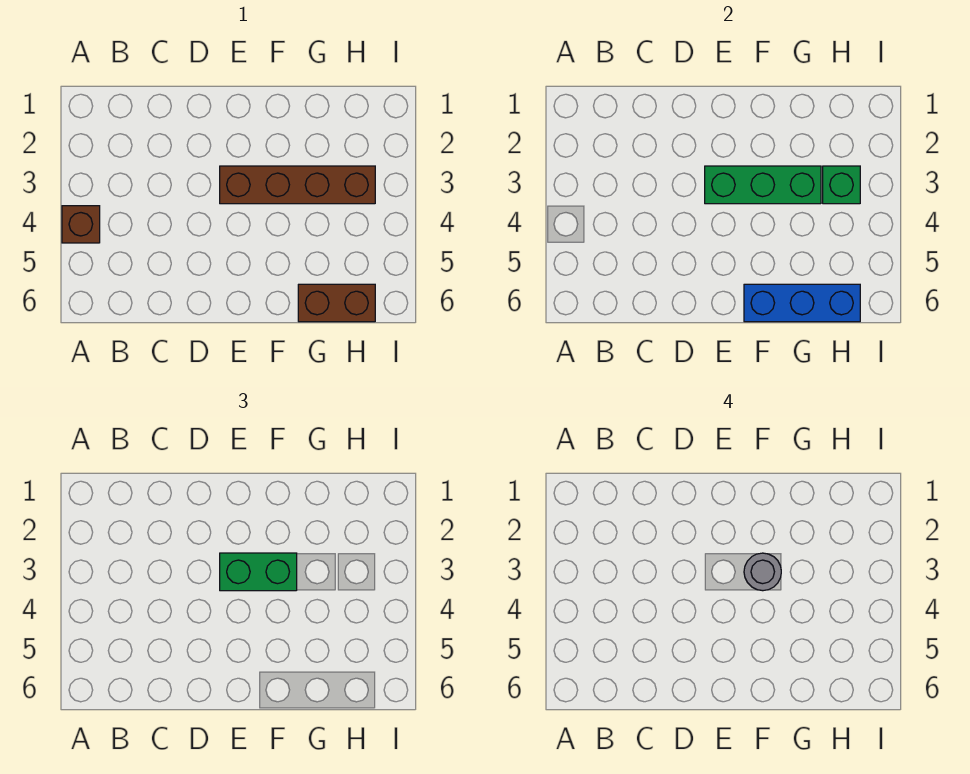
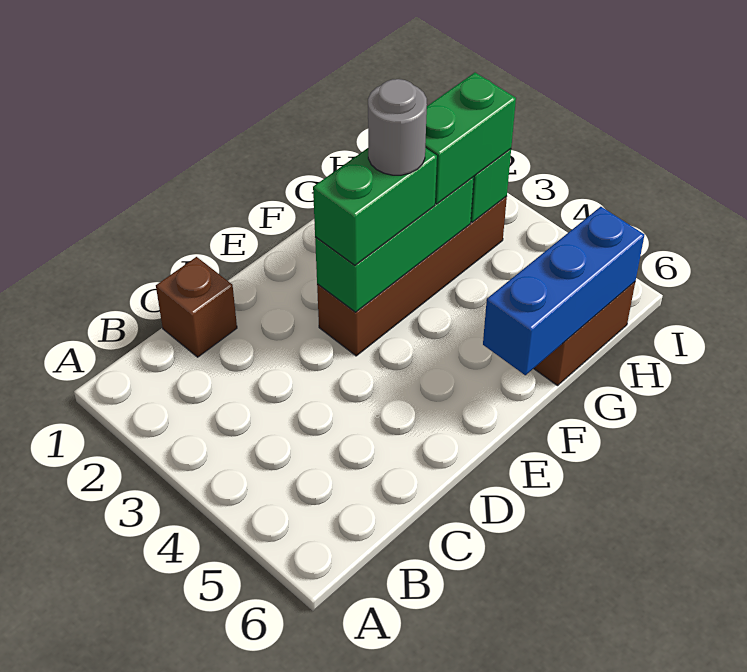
brown brick A4 level 1 -> brown brick C1 level 1
none -> green brick G3:H3 level 3

